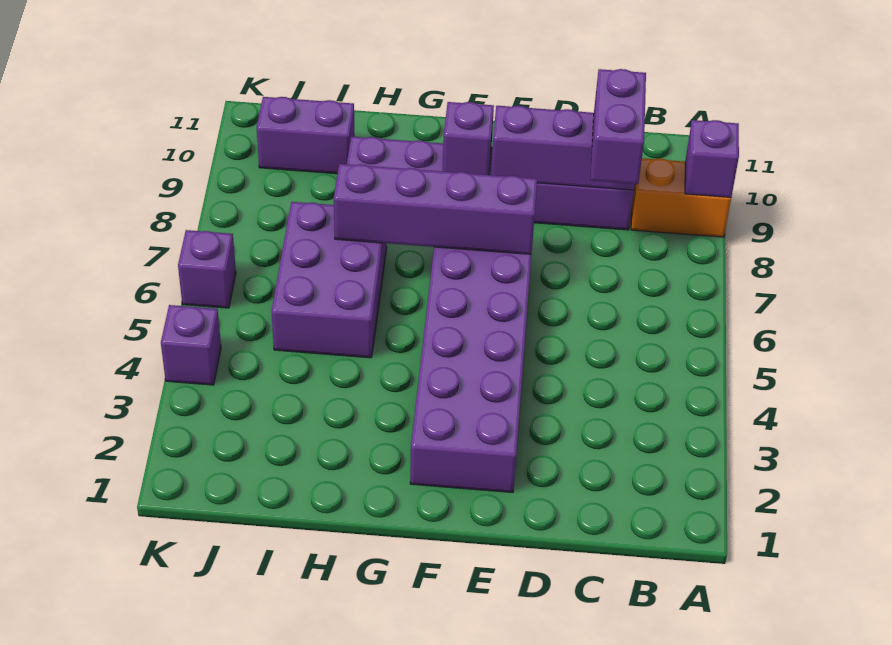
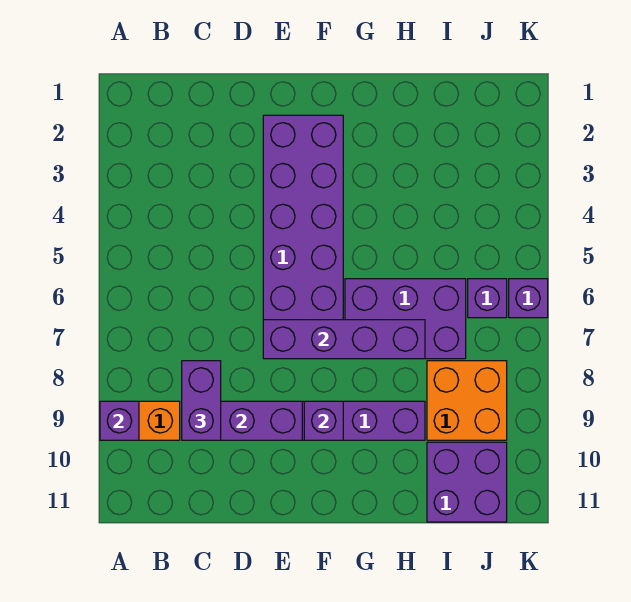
purple brick H5:I7 level 1 -> purple brick G6:I7 level 1
none -> orange brick I8:J9 level 1
purple brick I10:J10 level 1 -> purple brick I10:J11 level 1
purple brick K4 level 1 -> purple brick J6 level 1

